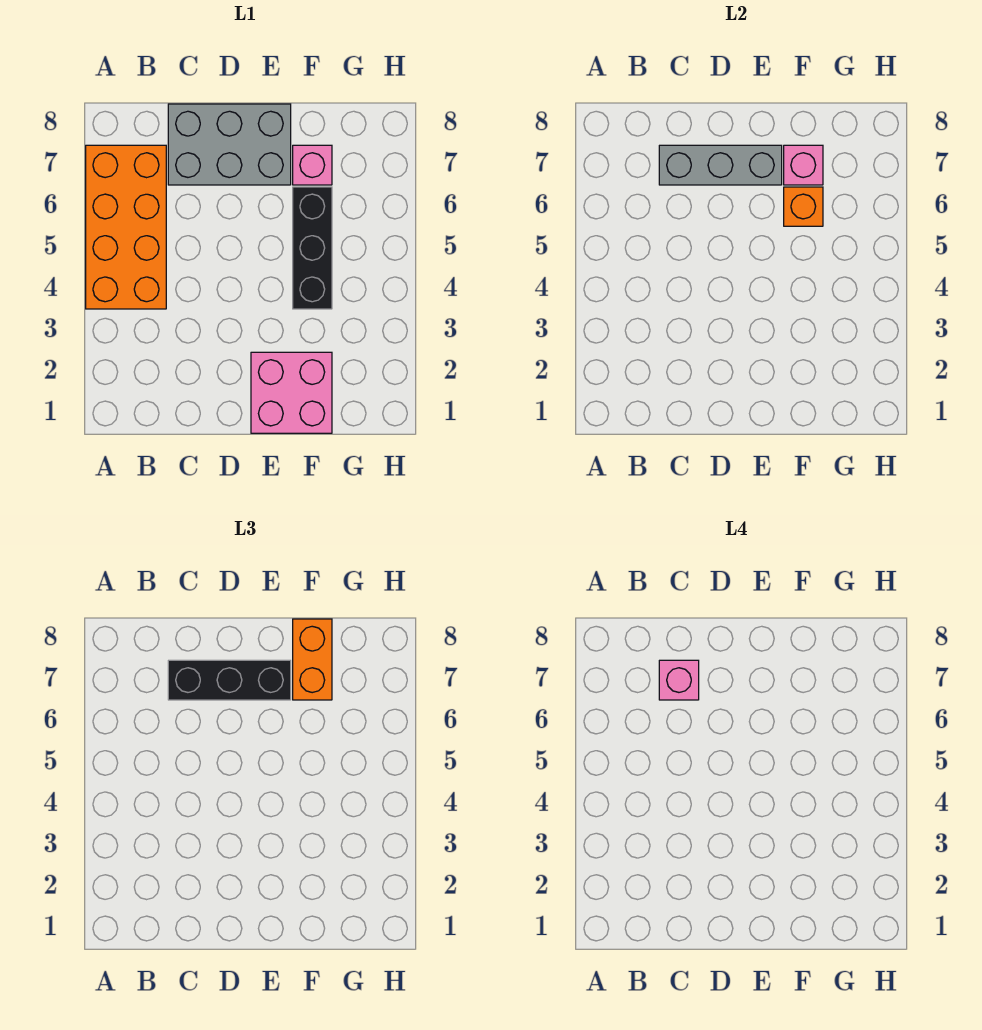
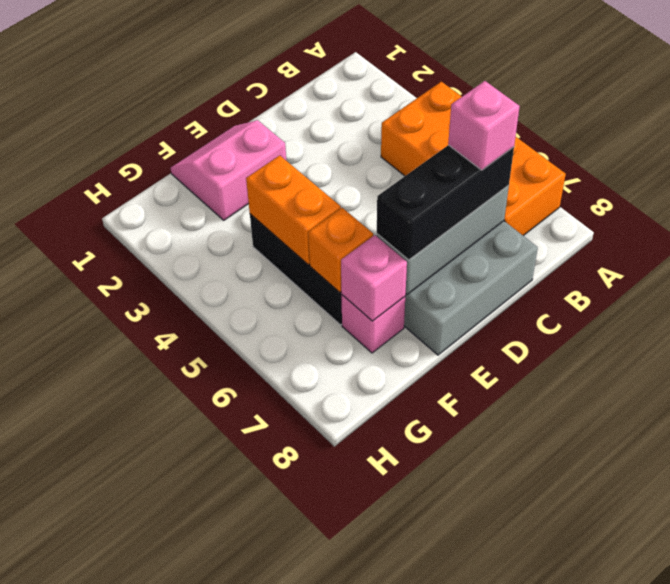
pink brick E1:F2 level 1 -> pink slope E1:F2 level 1 top 2
orange brick F7:F8 level 3 -> orange brick F4:F5 level 2

